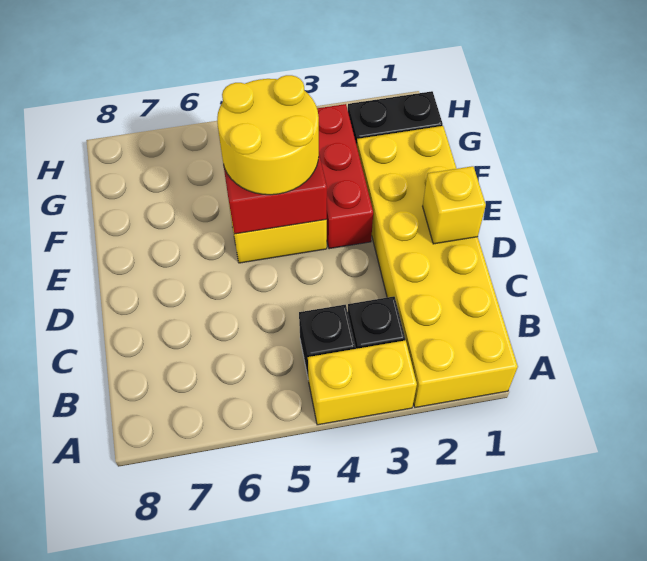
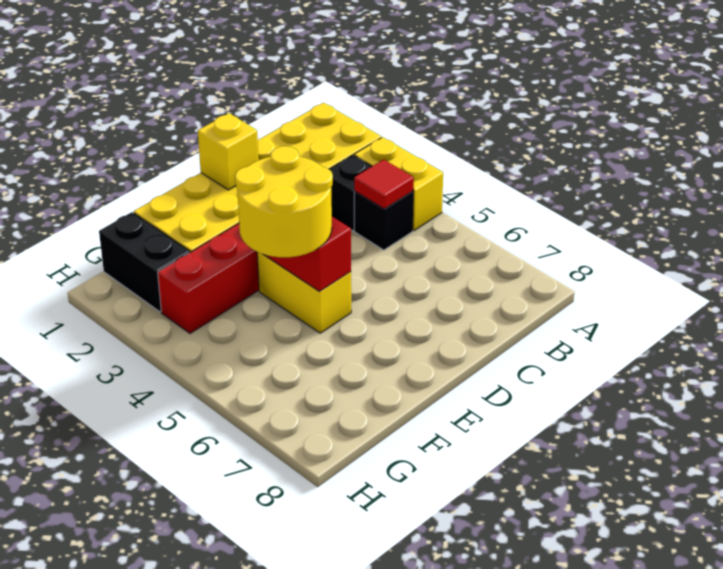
none -> red tile B4 level 2

